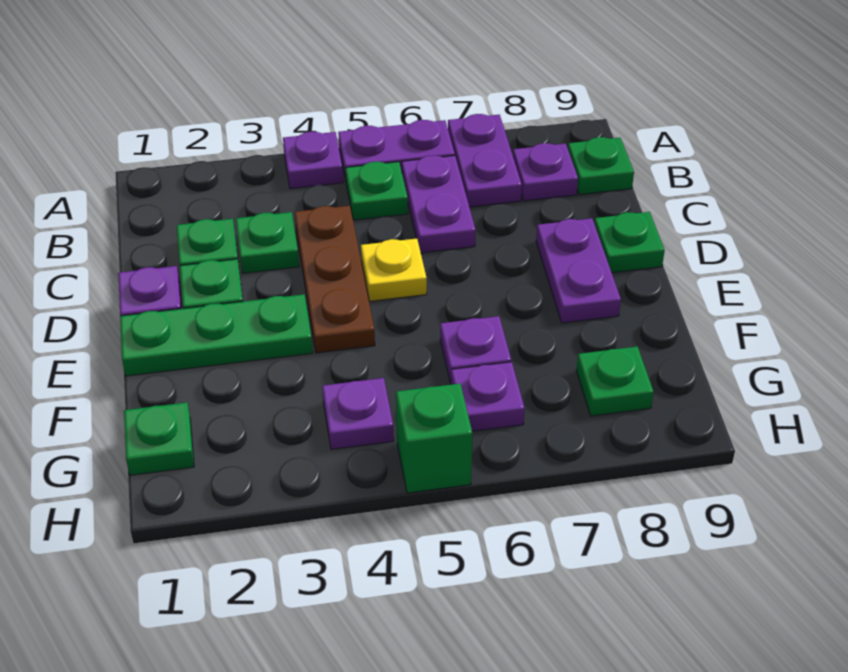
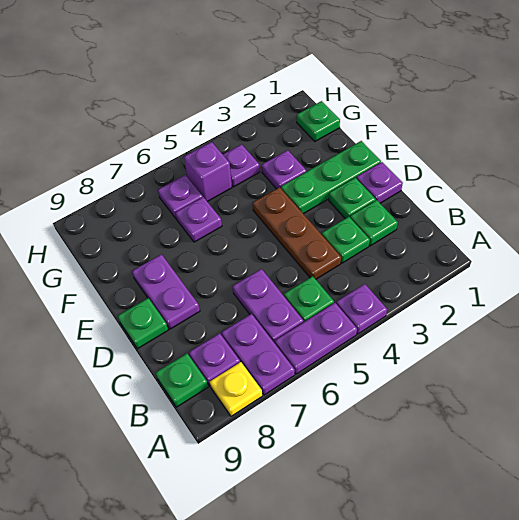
yellow plate D5 level 1 -> yellow plate A8 level 1
none -> purple plate F3 level 1
none -> purple brick G5 level 1
green plate G8 level 1 -> none
green brick H5 level 1 -> none

